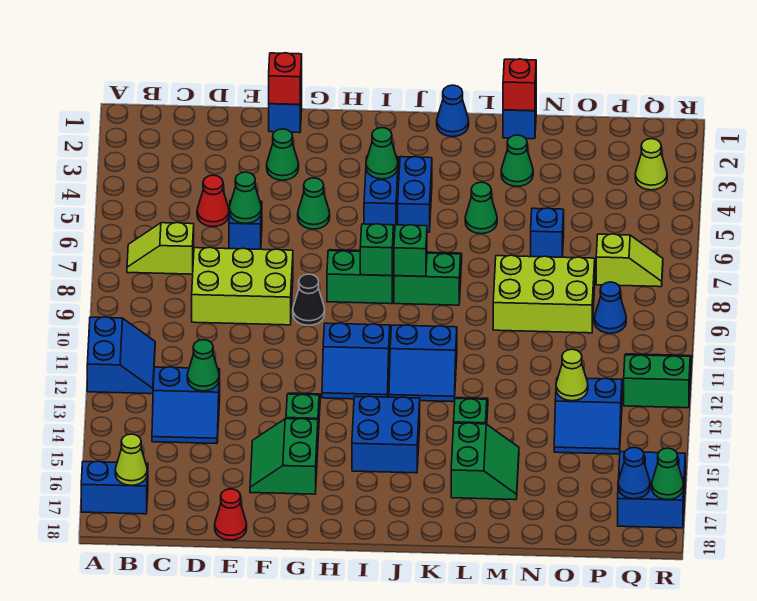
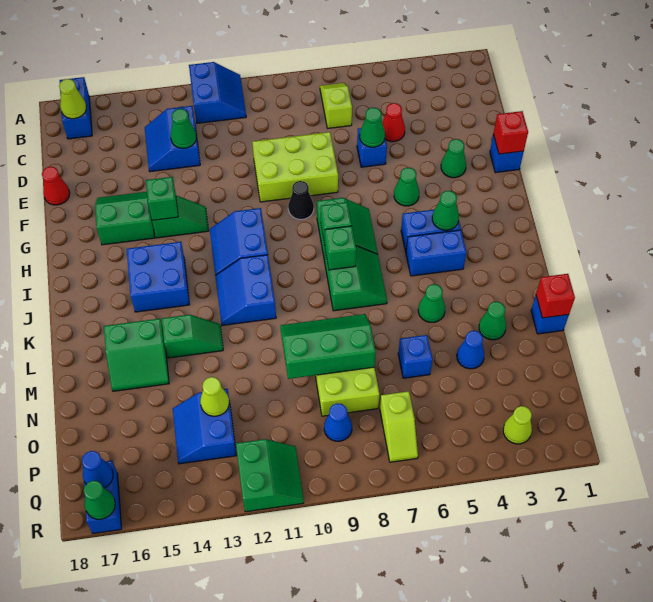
blue slope A11:B12 level 1 top A -> blue slope A11:B12 level 1 top 12
lime brick D8:F9 level 1 -> lime brick E8:F10 level 1
none -> green brick G14 level 2
blue cone K1 level 1 -> blue cone N4 level 1
none -> green slope M8:N10 level 2 top N
blue brick Q16:R17 level 1 -> blue brick Q17:R17 level 1

